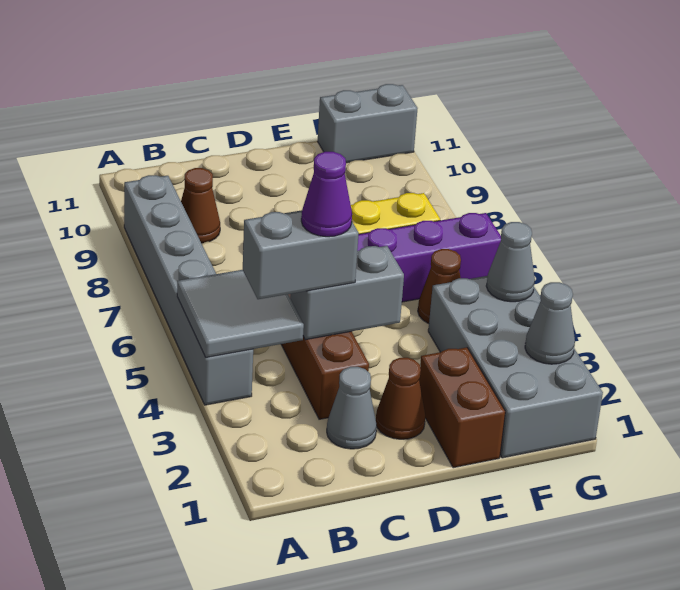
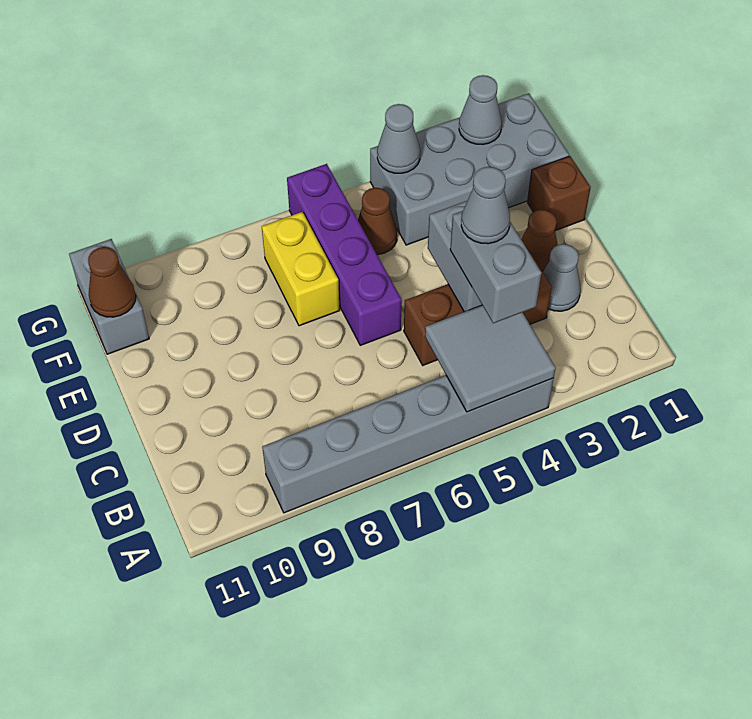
brown cone B9 level 1 -> brown cone F11 level 2
purple cone C4 level 4 -> grey cone C4 level 4
brown brick E1:E2 level 1 -> brown brick E1 level 1

